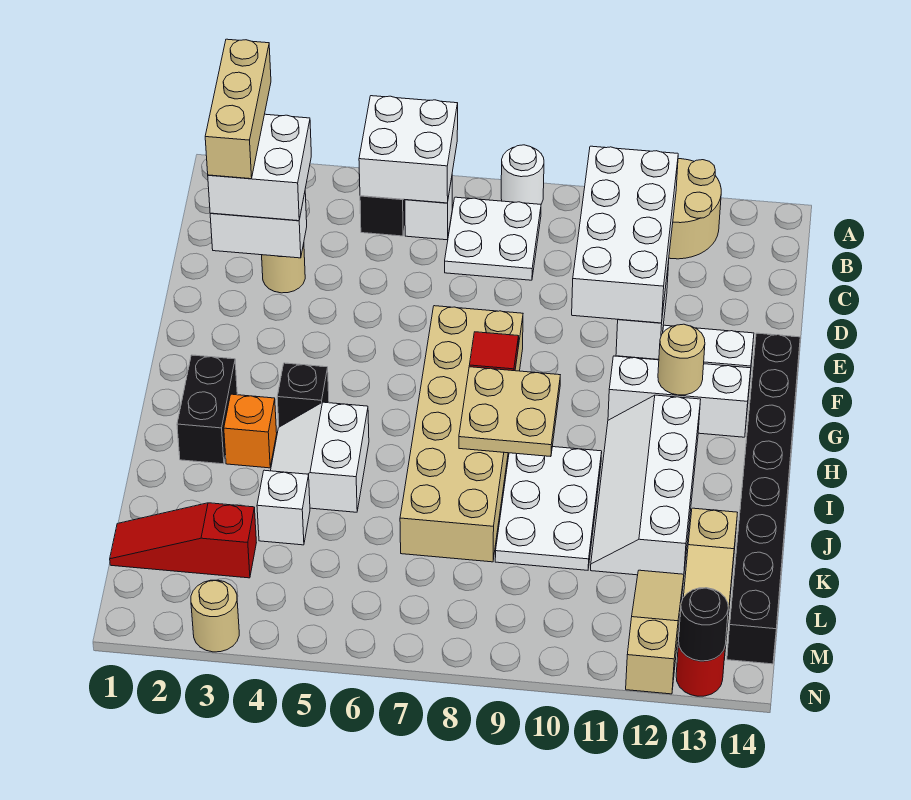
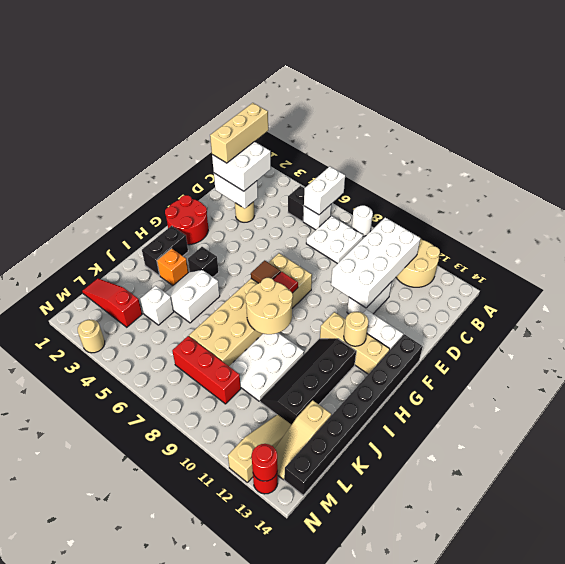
white brick A5:B6 level 2 -> white brick A6:B6 level 2
none -> red round brick F1:G2 level 1
none -> brown tile G7 level 2
white brick G11:G13 level 1 -> tan brick G11:G13 level 1
tan plate H8:I9 level 2 -> tan round brick H8:I9 level 2
white slope H11:K12 level 1 top 12 -> black slope H11:K12 level 1 top 12
none -> red brick L7:L9 level 1
black round brick N13 level 2 -> red round brick N13 level 2

